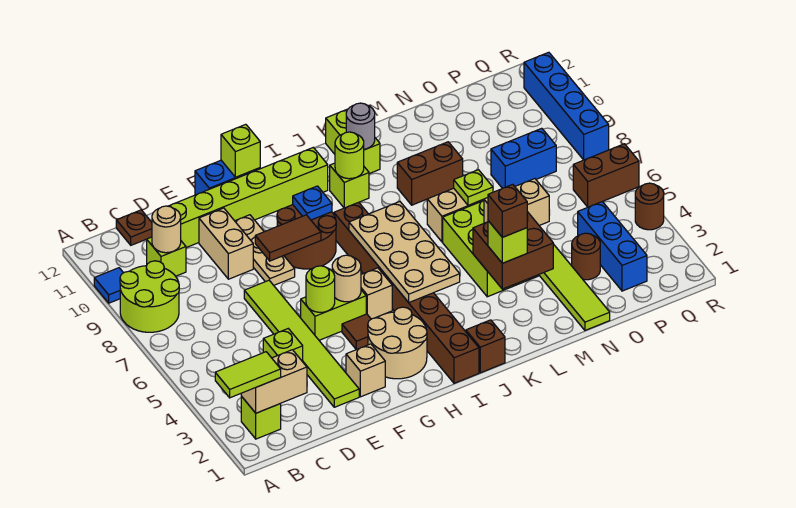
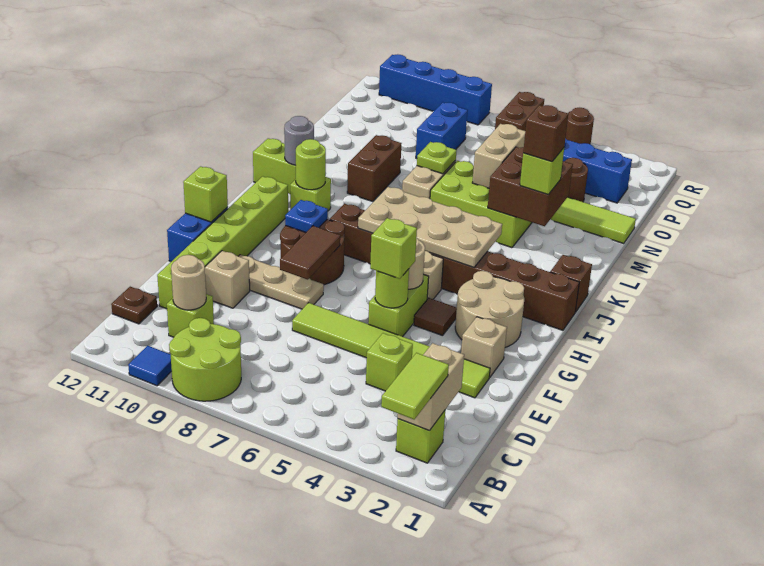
tan brick E9:E10 level 1 -> tan brick E10 level 1
none -> lime brick F5 level 3

